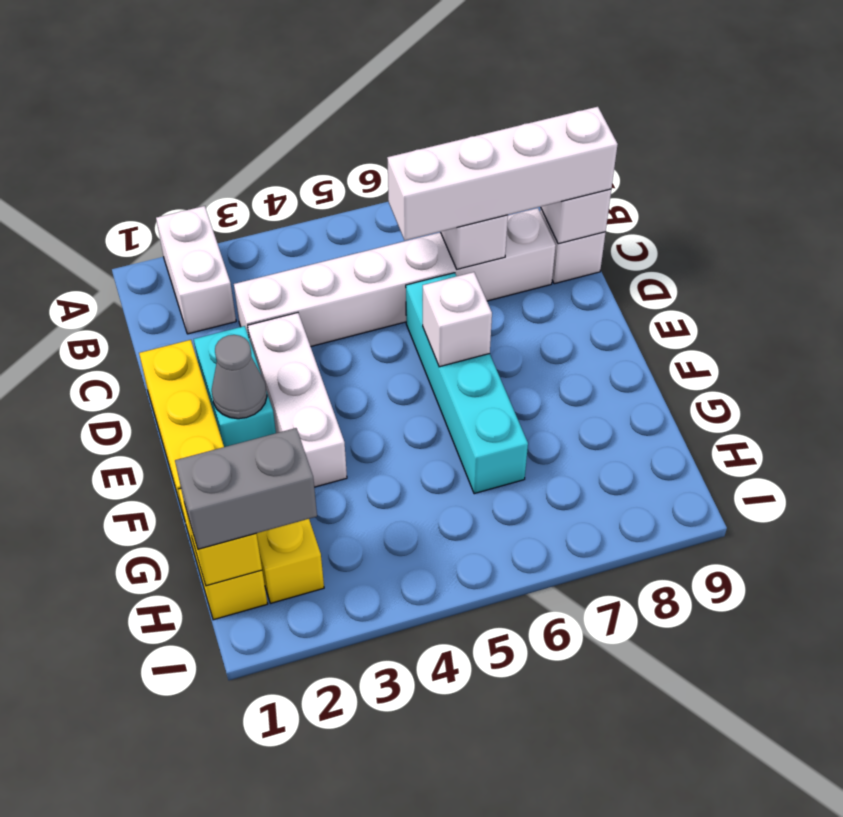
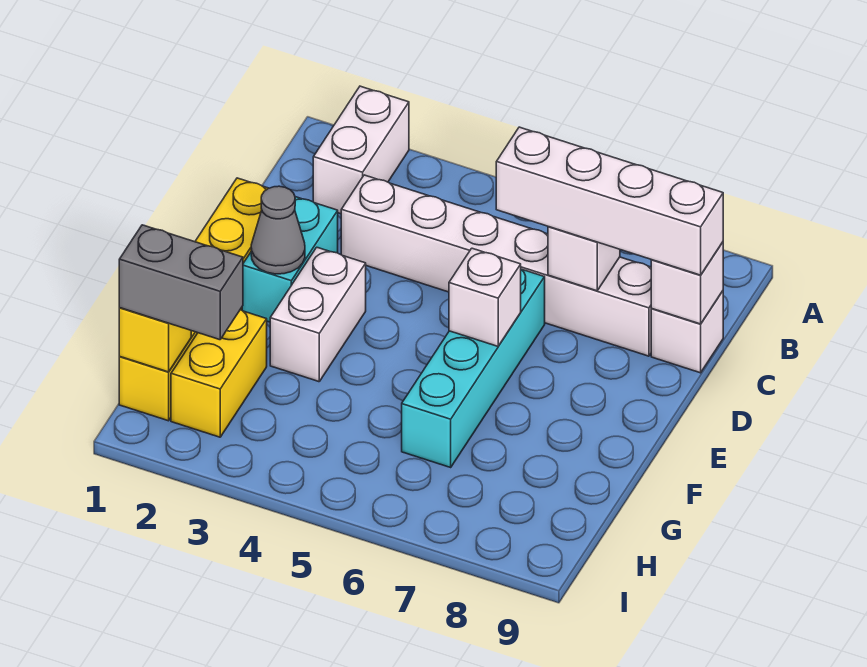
white brick D3:F3 level 1 -> white brick E3:F3 level 1

